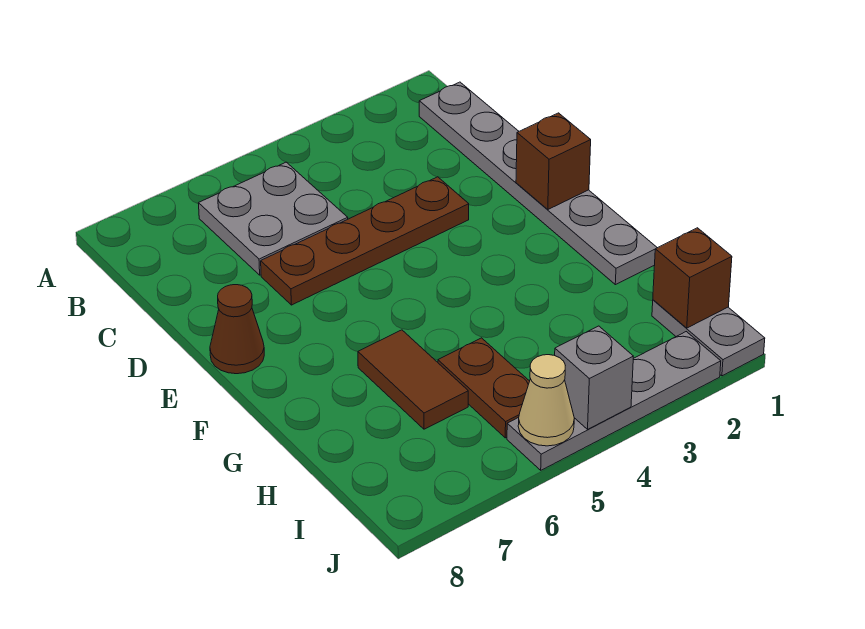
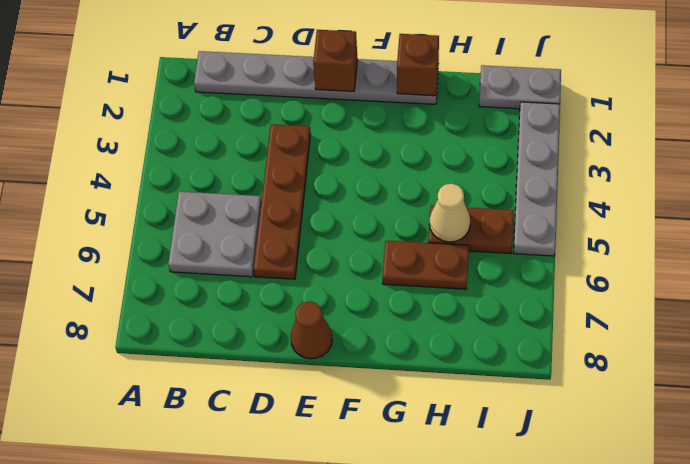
brown tile G6:H6 level 1 -> brown plate G6:H6 level 1
brown brick I1 level 2 -> brown brick G1 level 2
grey brick J4 level 2 -> none
tan cone J5 level 2 -> tan cone H5 level 2

